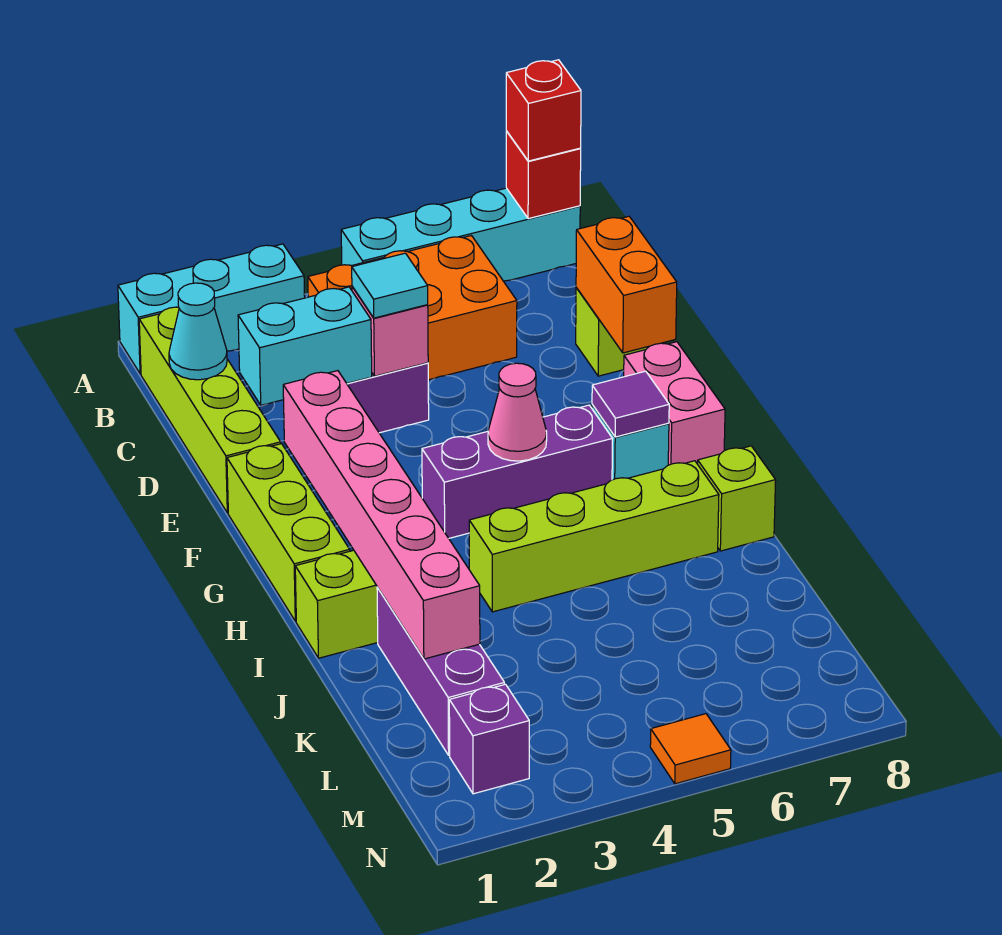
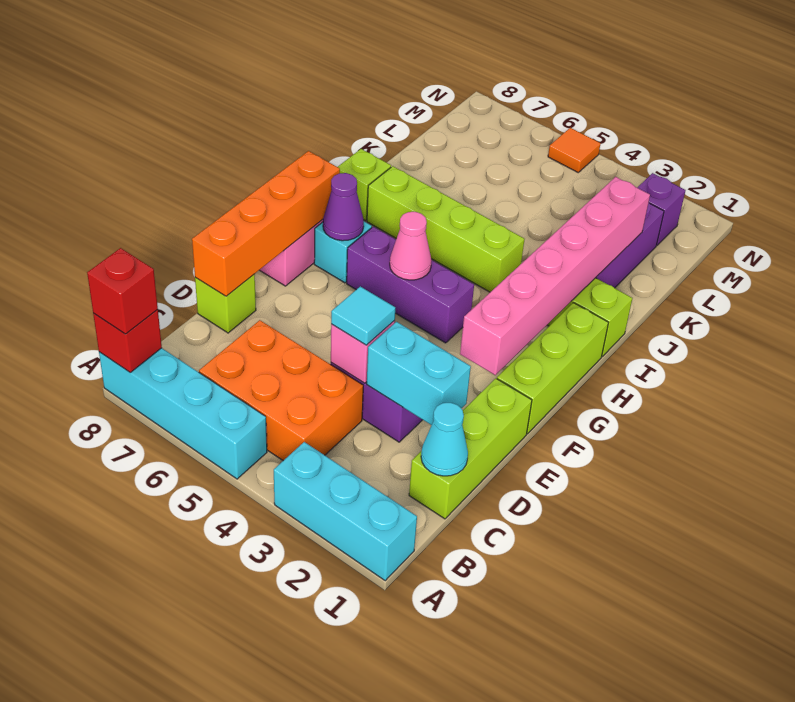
lime brick B1:E1 level 1 -> lime brick C1:E1 level 1
orange brick D8:E8 level 2 -> orange brick D8:G8 level 2
purple tile G7 level 2 -> purple cone G7 level 2

